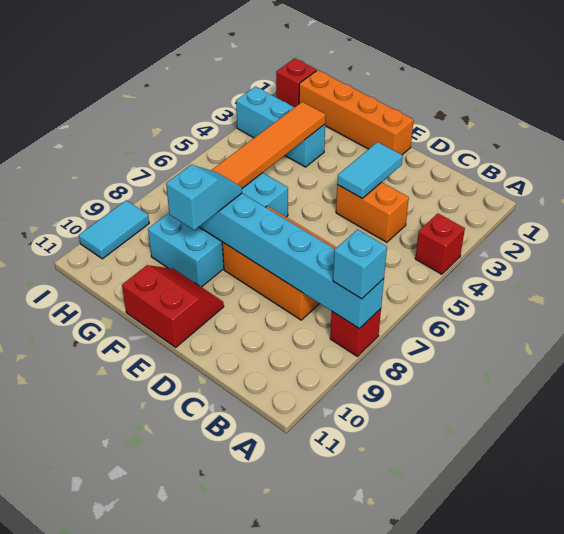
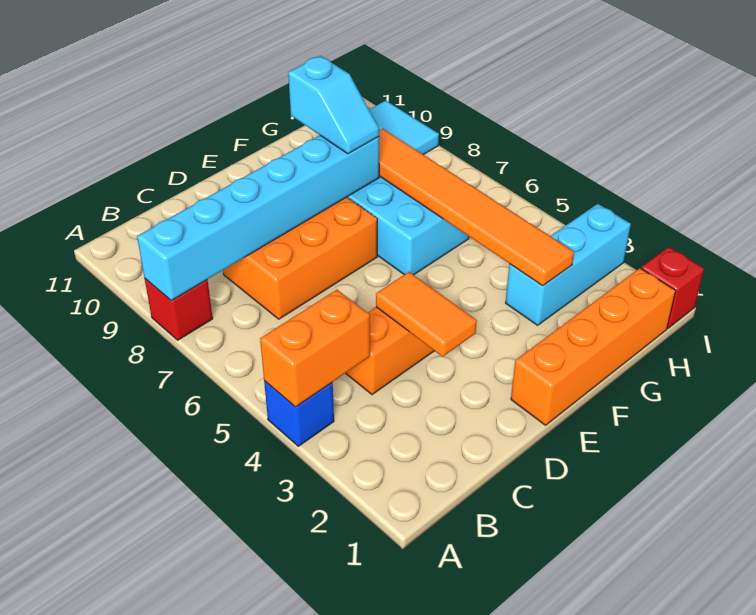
red brick A4 level 1 -> blue brick A4 level 1
none -> orange brick A4:B4 level 2
cyan brick A8 level 3 -> none
cyan tile D3:D4 level 2 -> orange tile D3:D4 level 2
red slope E10:F11 level 1 top 11 -> none

